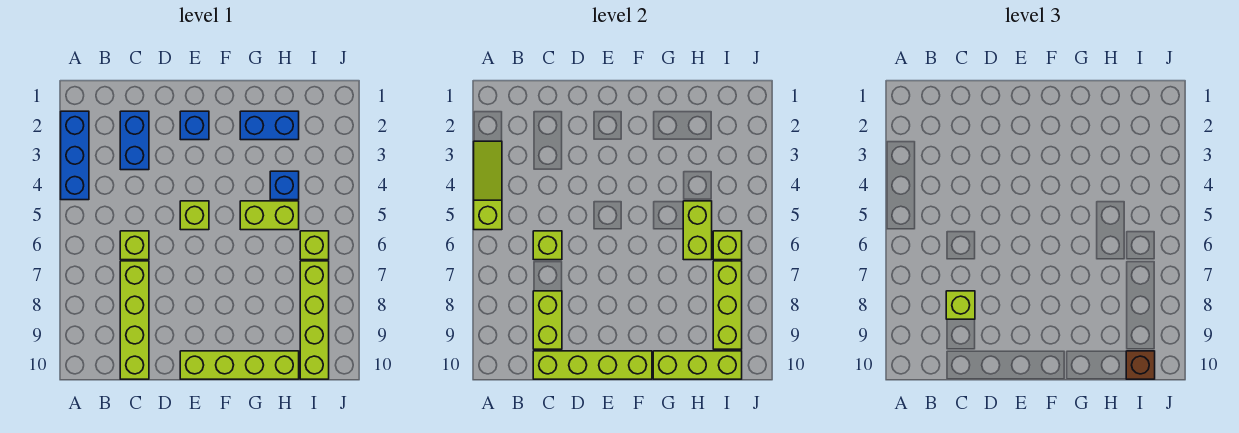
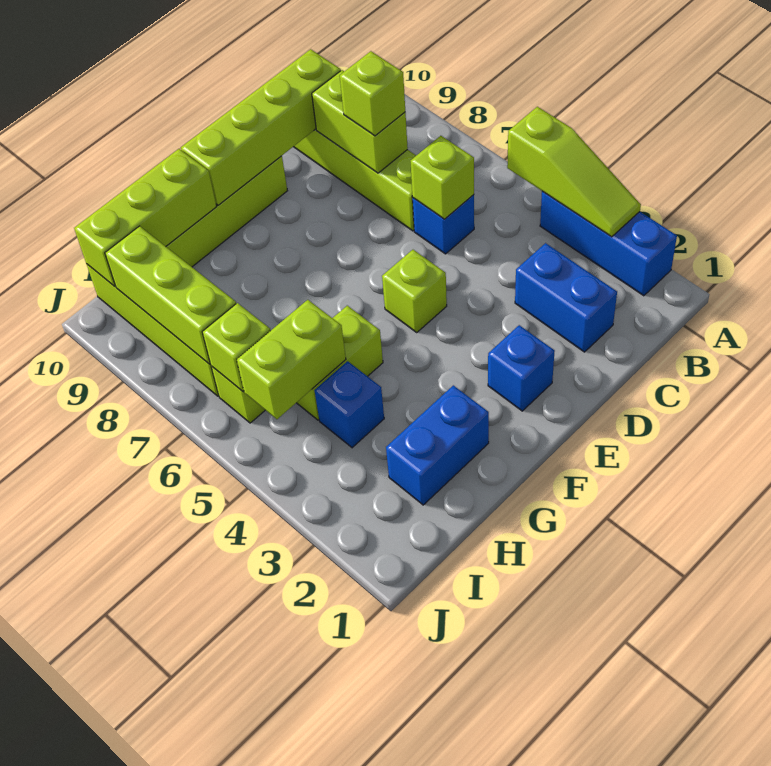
lime brick C6 level 1 -> blue brick C6 level 1
lime brick H5:H6 level 2 -> lime brick H5:I5 level 2
brown brick I10 level 3 -> none

